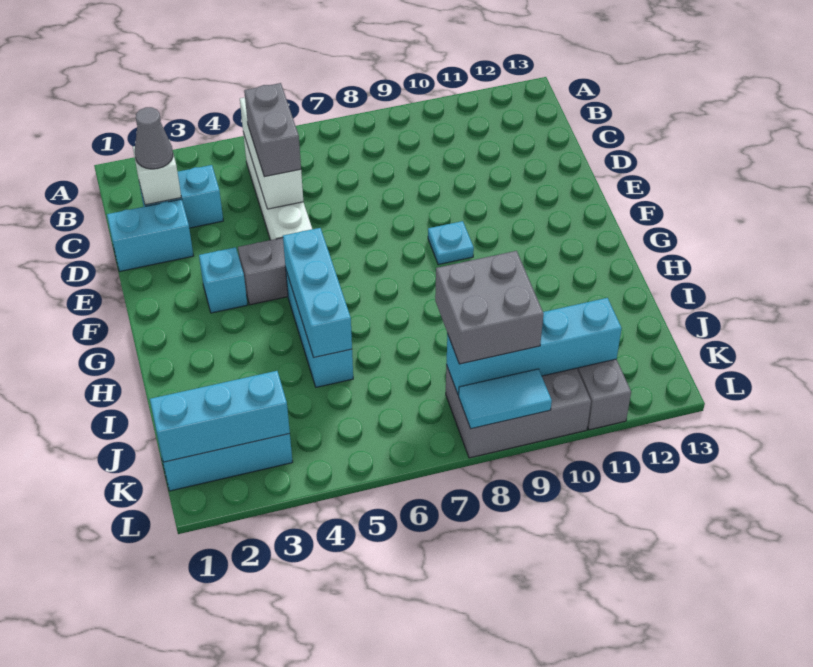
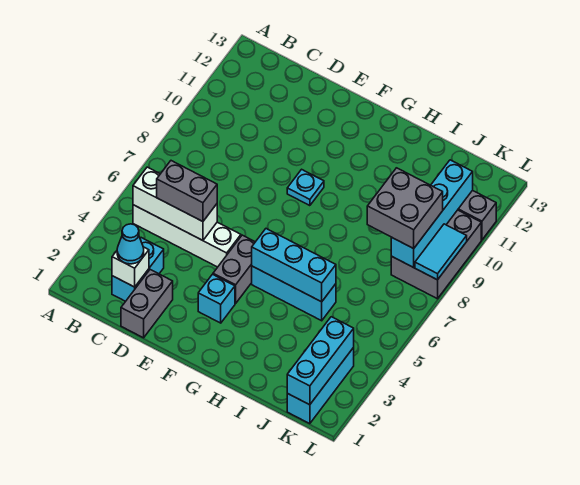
grey cone C2 level 3 -> cyan cone C2 level 3
cyan brick D1:D2 level 1 -> grey brick D1:D2 level 1

